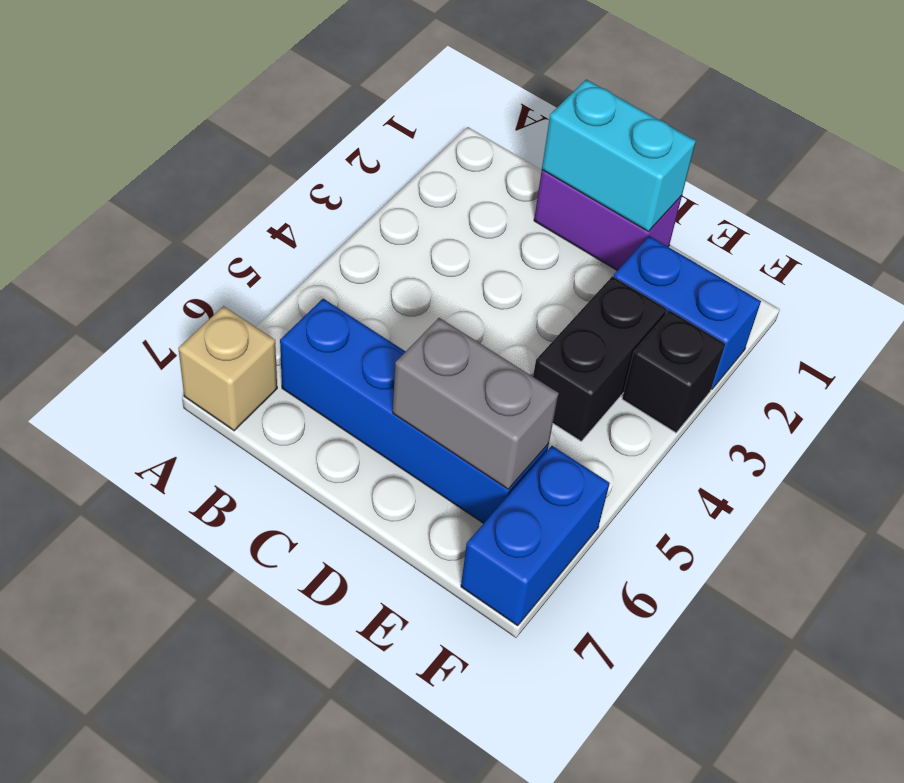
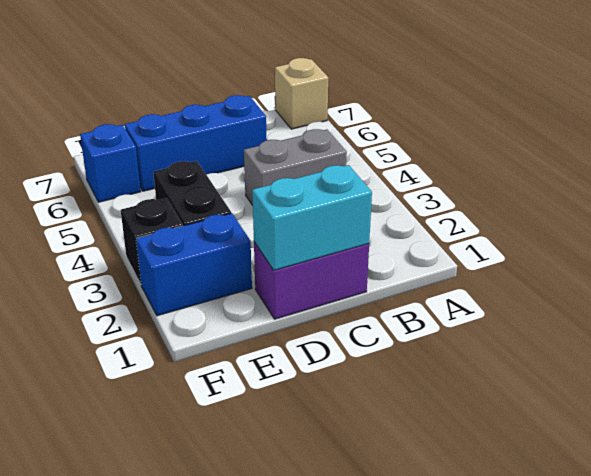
blue brick B6:E6 level 1 -> blue brick C6:E6 level 1
grey brick D6:E6 level 2 -> grey brick B4:C4 level 1
blue brick F6:F7 level 1 -> blue brick F6 level 1

